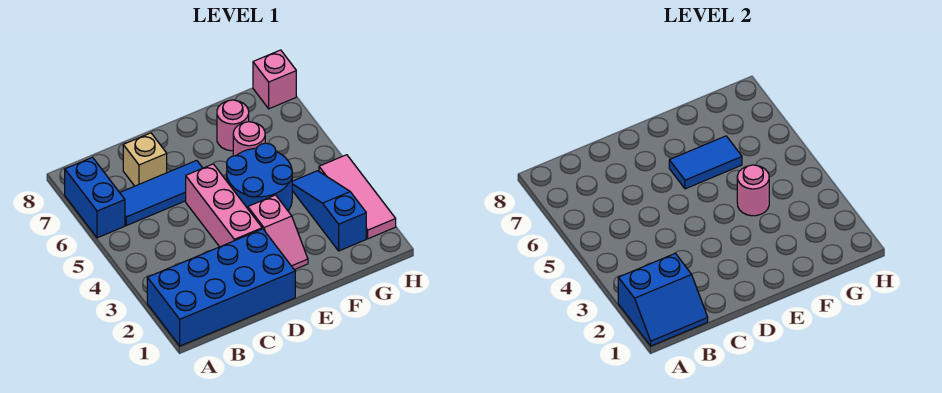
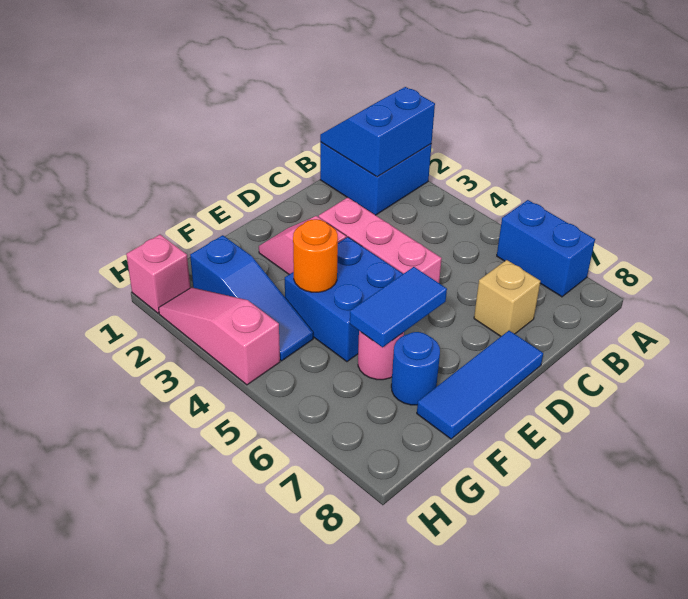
blue brick A1:D2 level 1 -> blue brick A1:B2 level 1
blue tile B6:D6 level 1 -> blue tile D8:F8 level 1
blue round brick E4:F5 level 1 -> blue brick E4:F5 level 1
pink round brick F4 level 2 -> orange round brick F4 level 2
pink round brick F7 level 1 -> blue round brick F7 level 1
pink tile H2:H4 level 1 -> pink slope H2:H4 level 1 top 4
pink brick H8 level 1 -> pink brick H1 level 1

